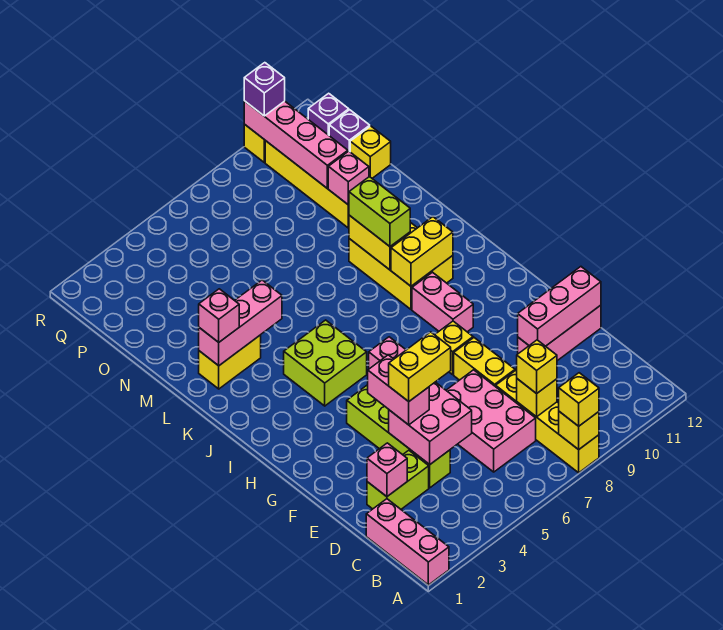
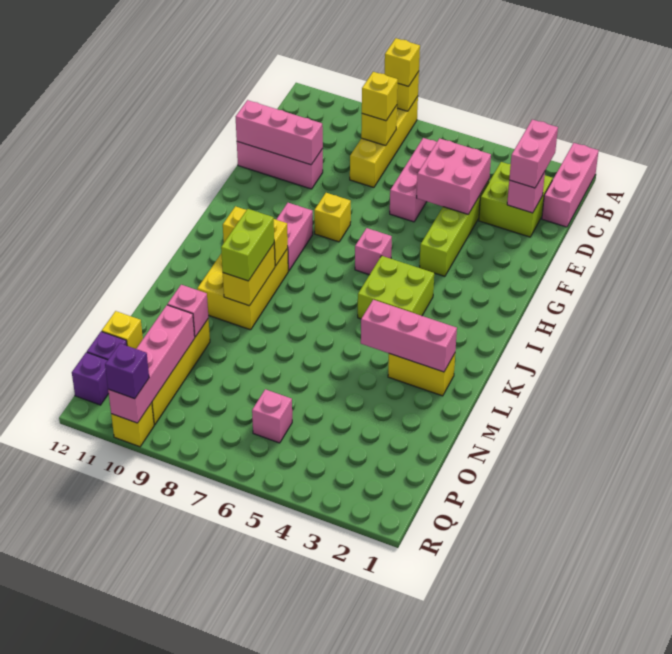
pink brick C6:E7 level 1 -> pink brick C6:E6 level 1
lime brick D2:D3 level 1 -> lime brick C2:D3 level 1
pink brick E4:F4 level 3 -> pink brick C2:D2 level 3
yellow brick E4:E5 level 4 -> none
yellow brick E8:F8 level 1 -> none
pink brick L2 level 3 -> pink brick P6 level 1

